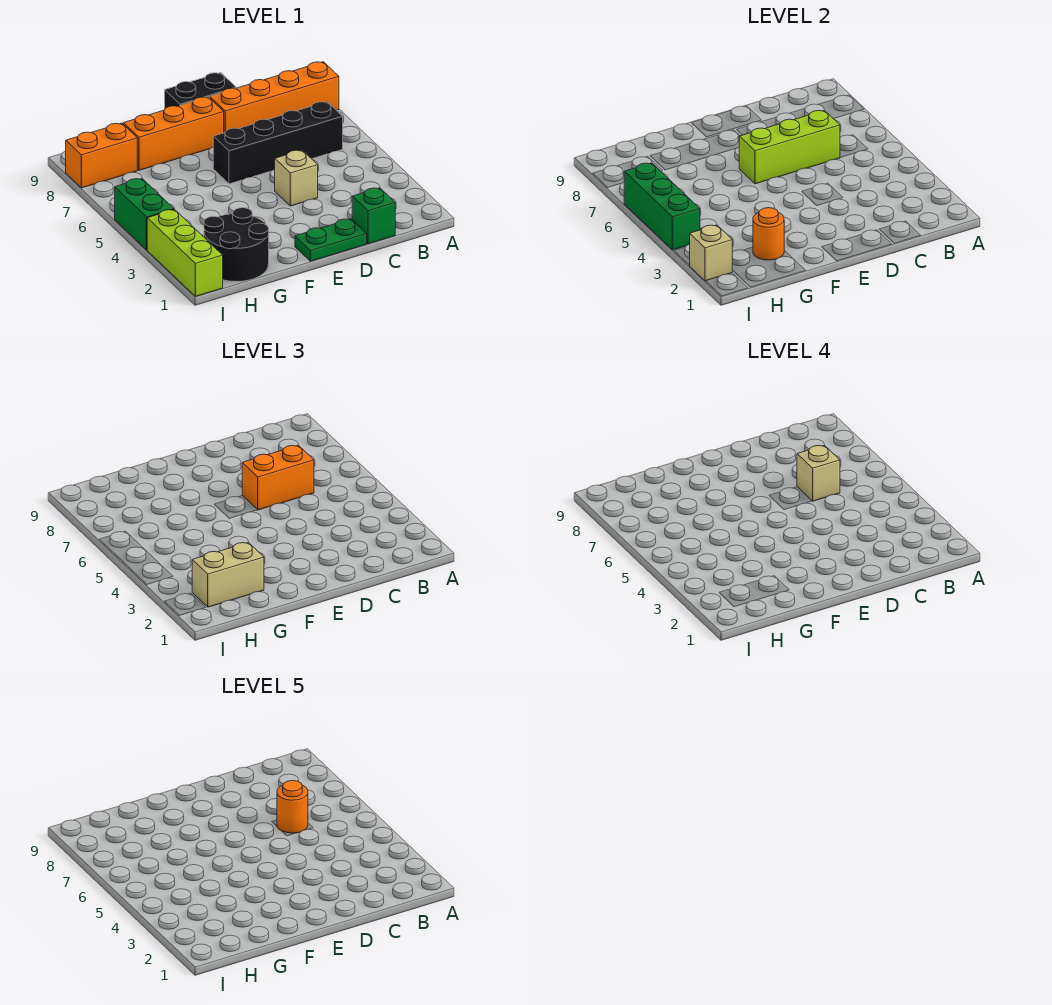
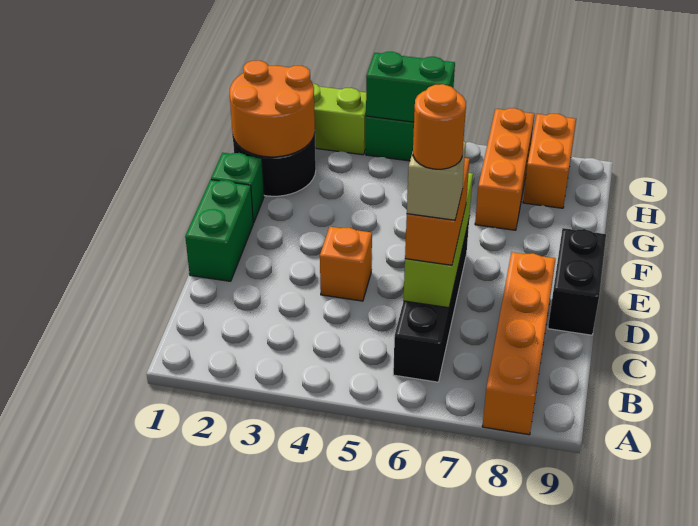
green brick C1 level 1 -> green brick F1 level 1
green plate D1:E1 level 1 -> green brick D1:E1 level 1
tan brick D4 level 1 -> orange brick D4 level 1
orange brick E8:G8 level 1 -> orange brick G7:I7 level 1
orange round brick G2 level 2 -> orange round brick G1:H2 level 2
tan brick G2:H2 level 3 -> none
tan brick I2 level 2 -> none
green brick I4:I6 level 2 -> green brick I4:I5 level 2

